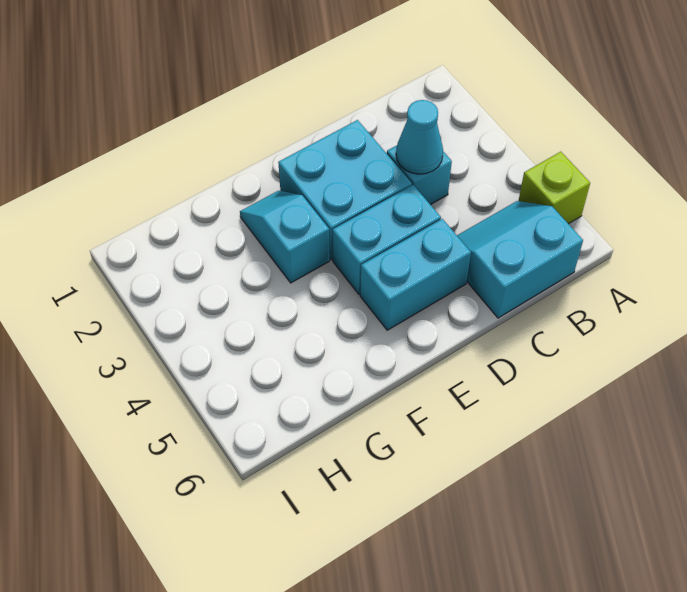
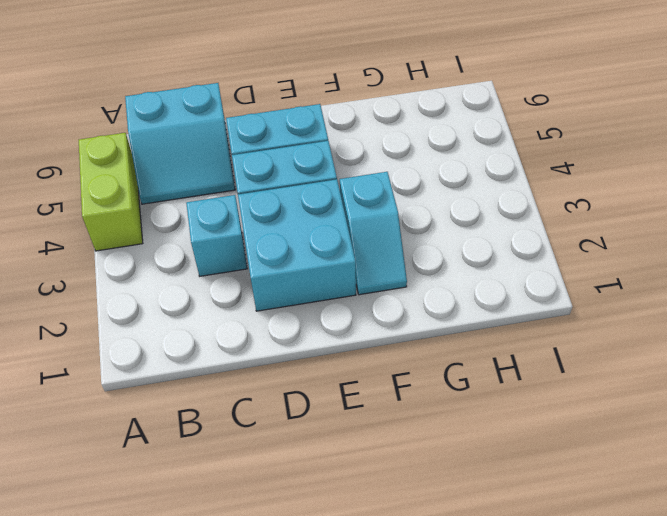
lime brick A5 level 1 -> lime brick A4:A5 level 1
cyan cone C3 level 2 -> none

